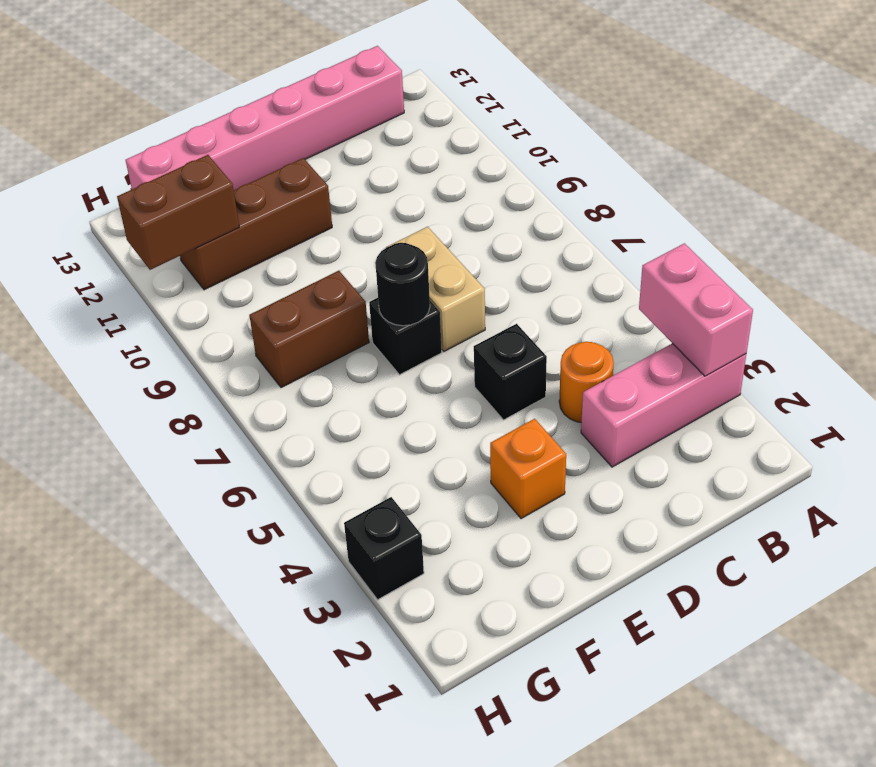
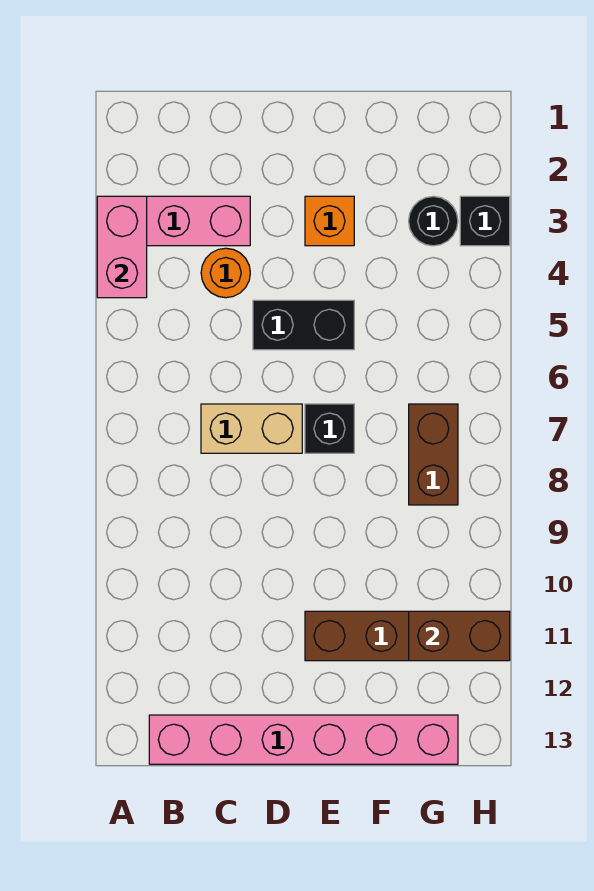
black brick D5 level 1 -> black brick D5:E5 level 1
tan brick D7:D8 level 1 -> tan brick C7:D7 level 1
black round brick E7 level 2 -> black round brick G3 level 1
brown brick F8:G8 level 1 -> brown brick G7:G8 level 1

